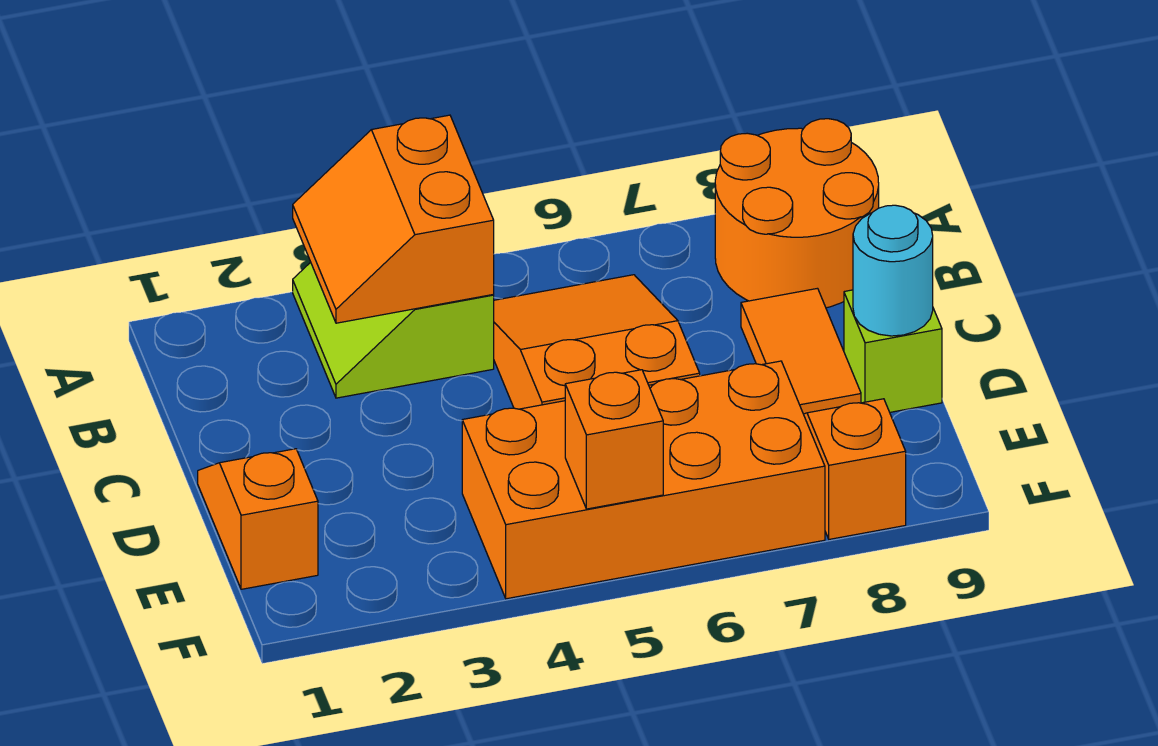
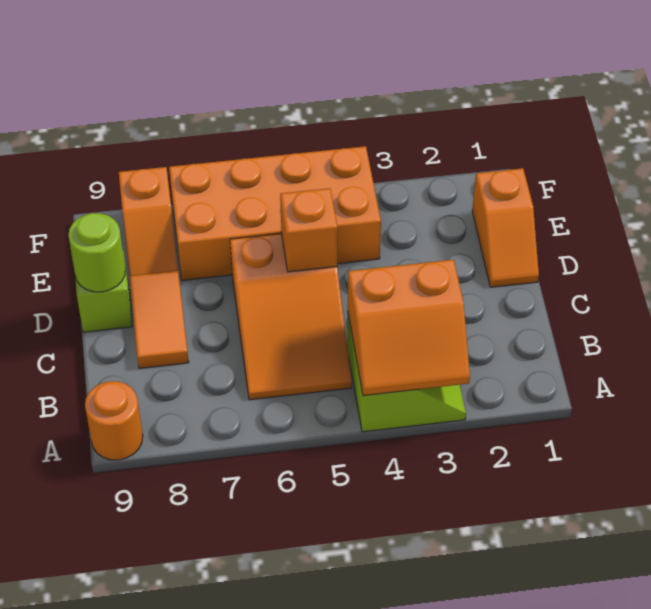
orange slope A3:B4 level 2 top 4 -> orange slope A3:B4 level 2 top B
orange round brick A8:B9 level 1 -> orange round brick A9 level 1
cyan round brick D9 level 2 -> lime round brick D9 level 2
orange brick F5 level 2 -> orange brick D5 level 2

